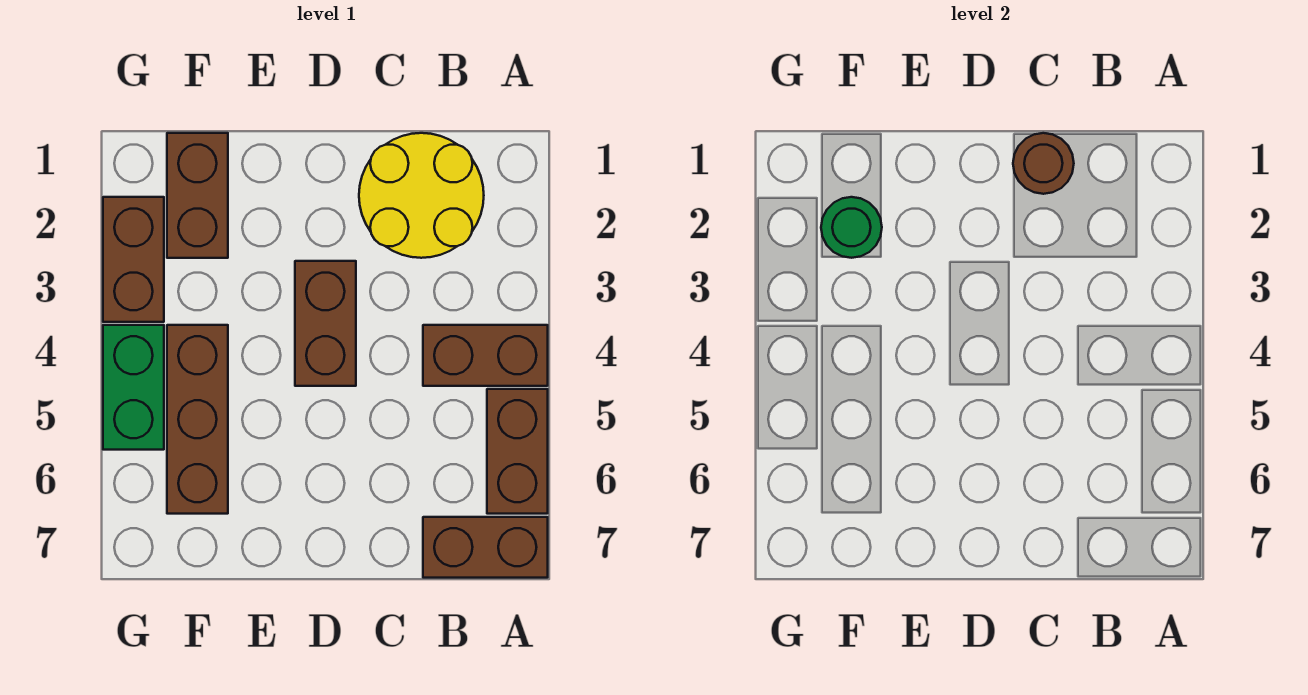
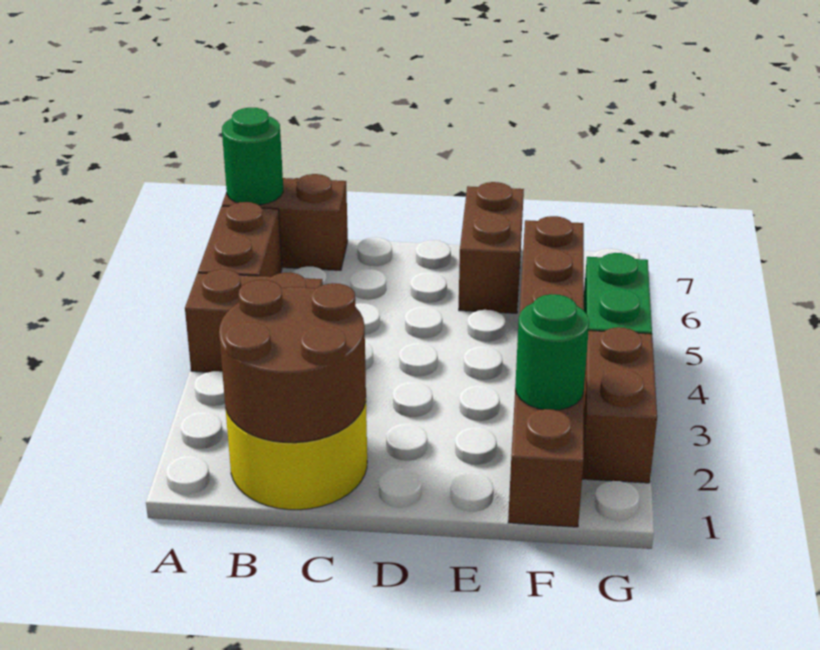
none -> green round brick A7 level 2
brown round brick C1 level 2 -> brown round brick B1:C2 level 2
brown brick D3:D4 level 1 -> brown brick E6:E7 level 1

